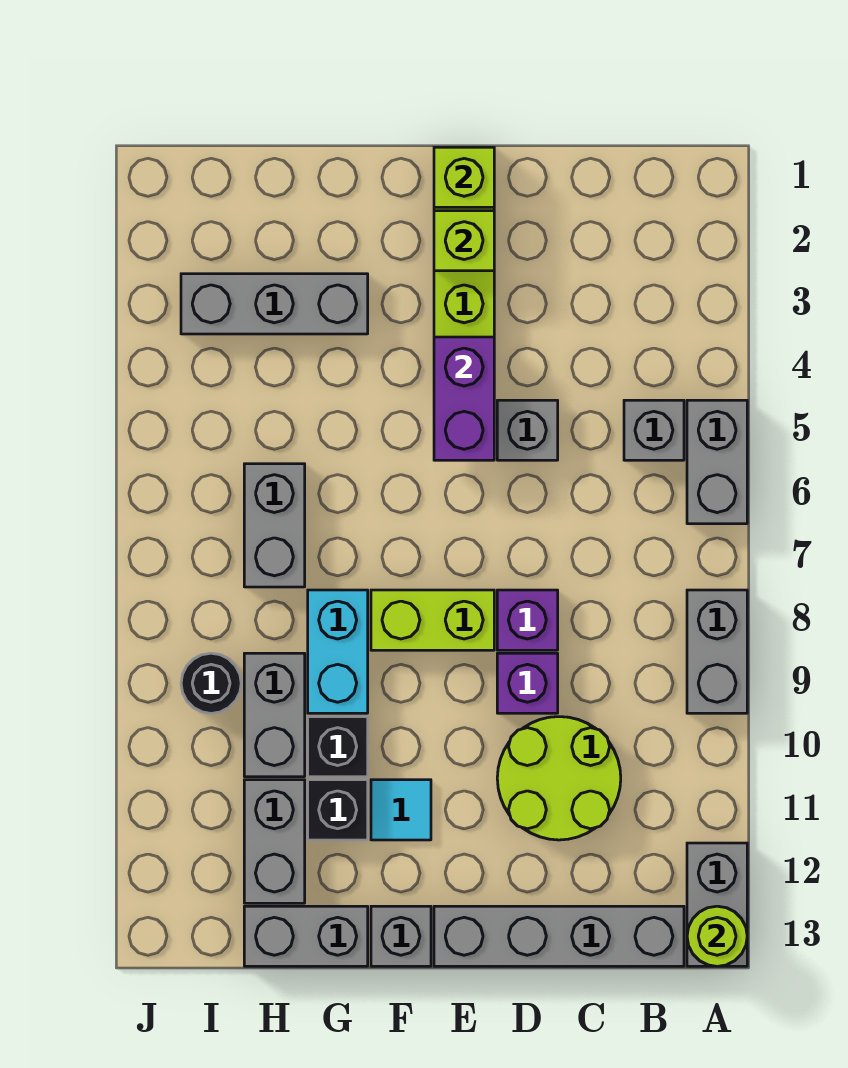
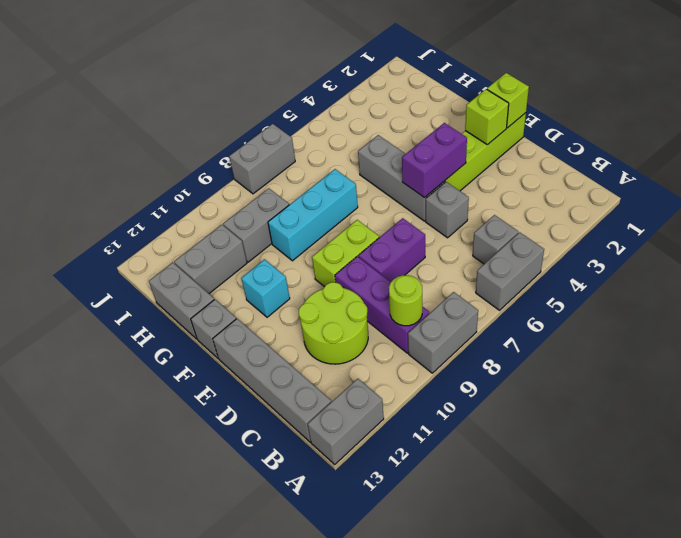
lime round brick A13 level 2 -> lime round brick B9 level 2
purple brick D8 level 1 -> purple brick D7:D8 level 1
purple brick D9 level 1 -> purple brick B9:D9 level 1
lime brick E8:F8 level 1 -> lime brick E8:E9 level 1
cyan tile F11 level 1 -> cyan brick F11 level 1
grey brick G3:I3 level 1 -> grey brick E5:G5 level 1
cyan brick G8:G9 level 1 -> cyan brick G7:G9 level 1
black brick G10 level 1 -> none
black brick G11 level 1 -> none
grey brick H6:H7 level 1 -> grey brick J7:J8 level 1
black round brick I9 level 1 -> none

